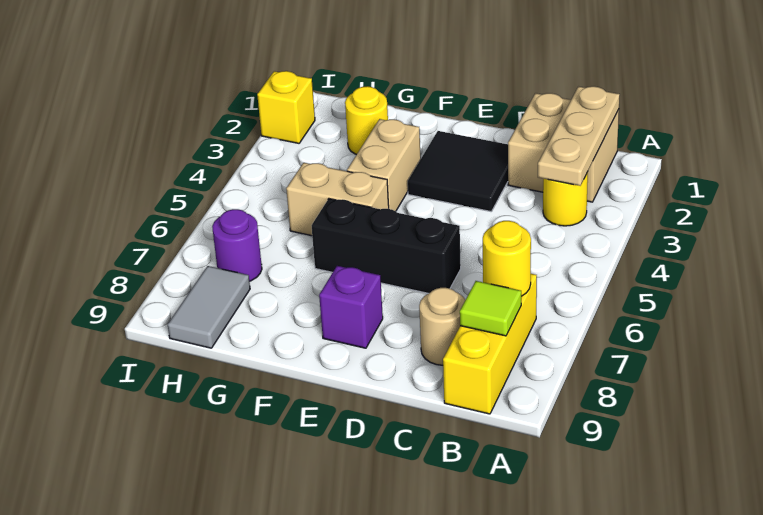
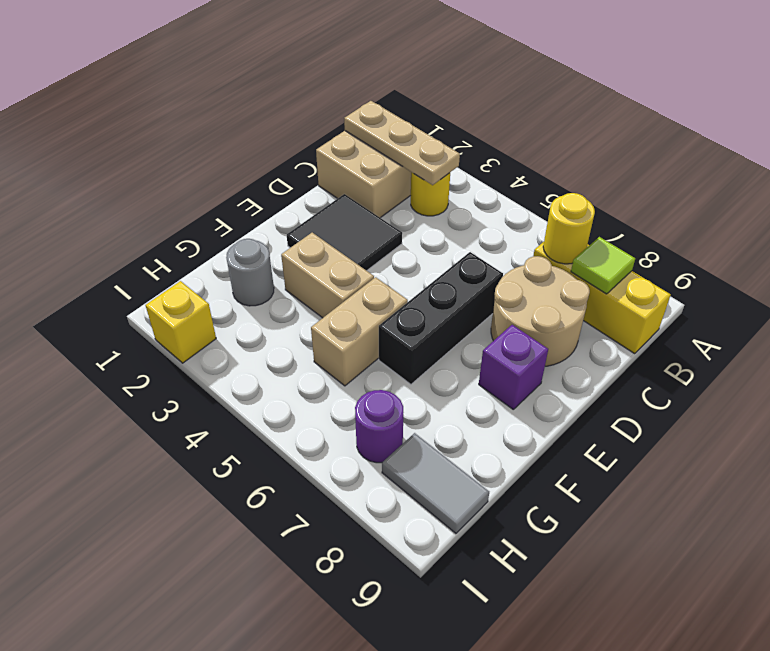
tan round brick C8 level 1 -> tan round brick C7:D8 level 1
yellow round brick G2 level 1 -> grey round brick G2 level 1

